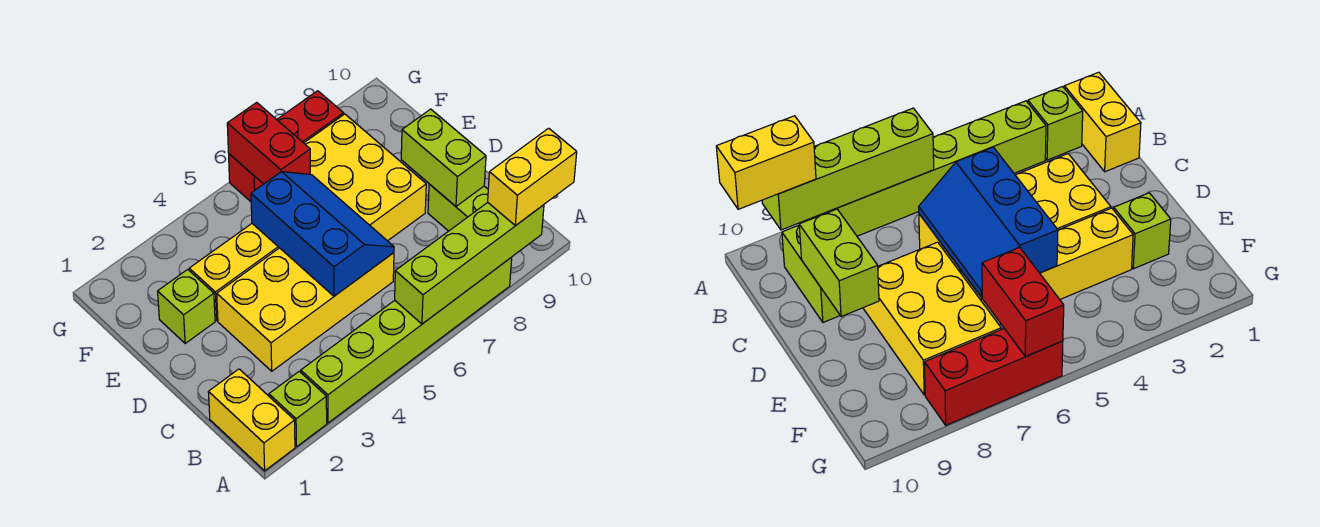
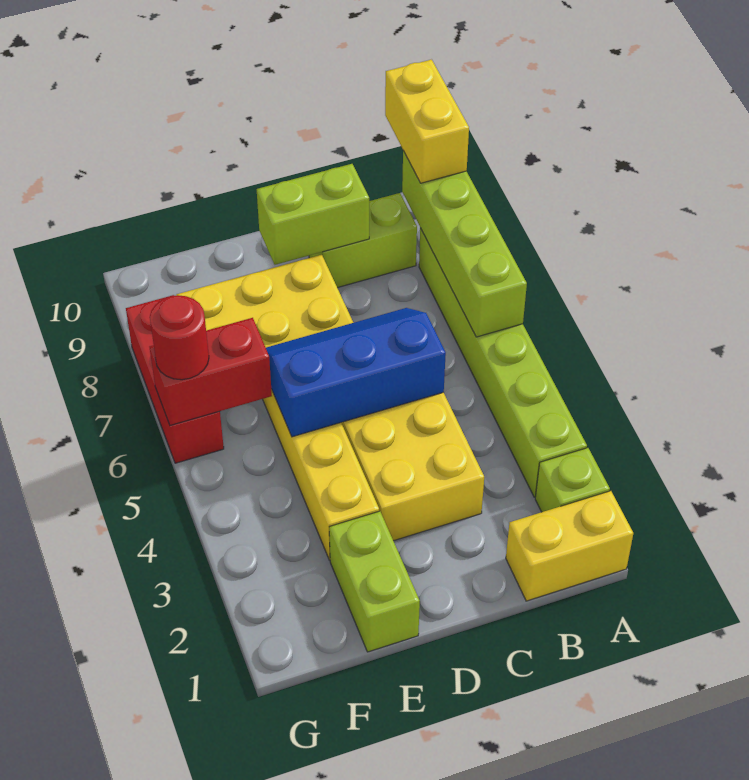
lime brick E2 level 1 -> lime brick E1:E2 level 1
none -> red round brick G6 level 3

